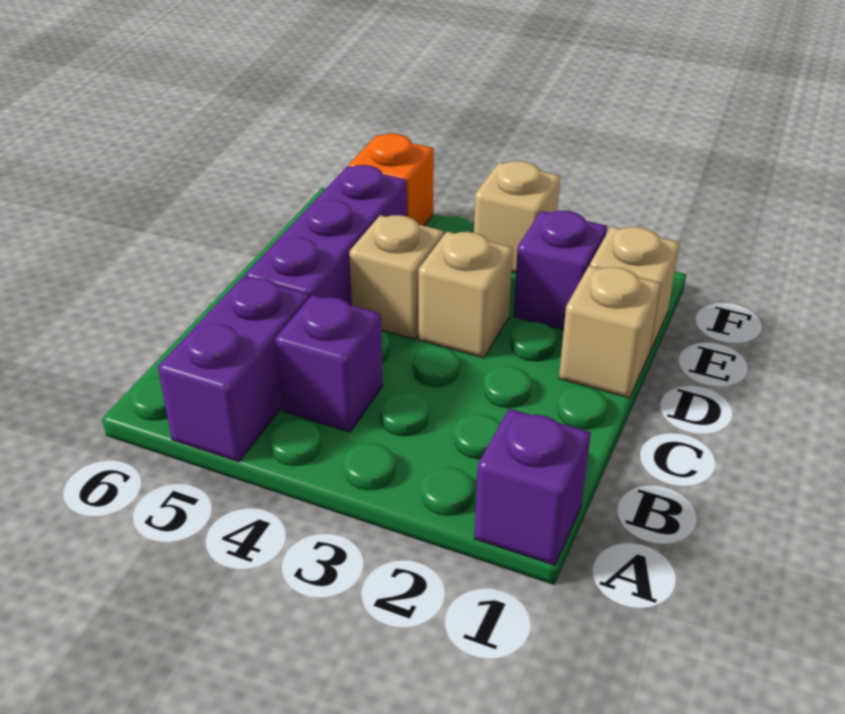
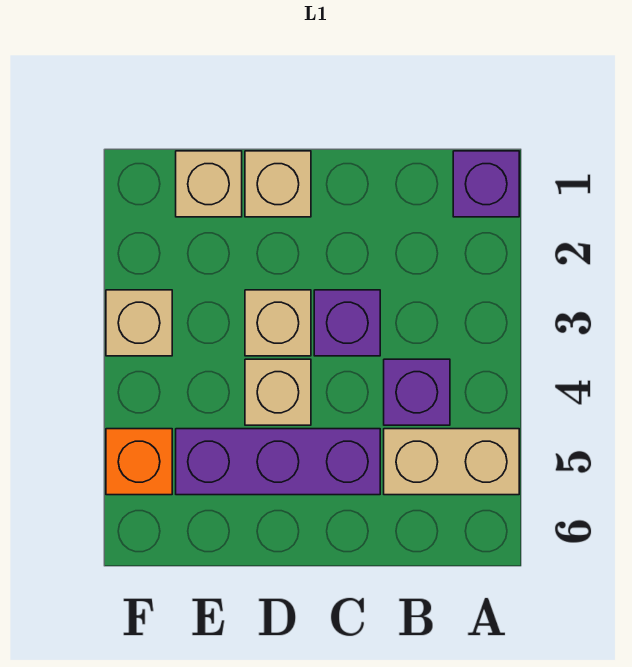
purple brick A5:B5 level 1 -> tan brick A5:B5 level 1
purple brick E2 level 1 -> purple brick C3 level 1

